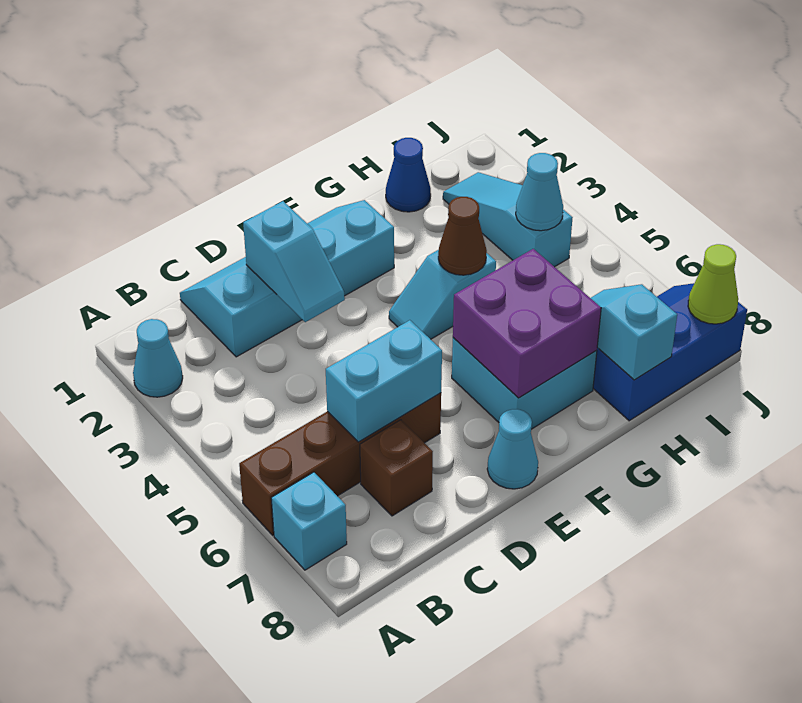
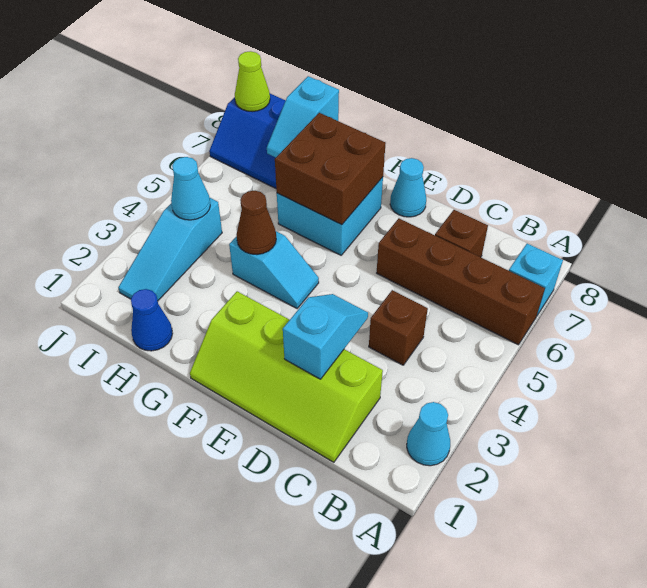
cyan slope C1:F2 level 1 top 2 -> lime slope C1:F2 level 1 top 2
none -> brown brick C4 level 1
cyan brick C6:D6 level 2 -> none
purple brick F6:G7 level 2 -> brown brick F6:G7 level 2

